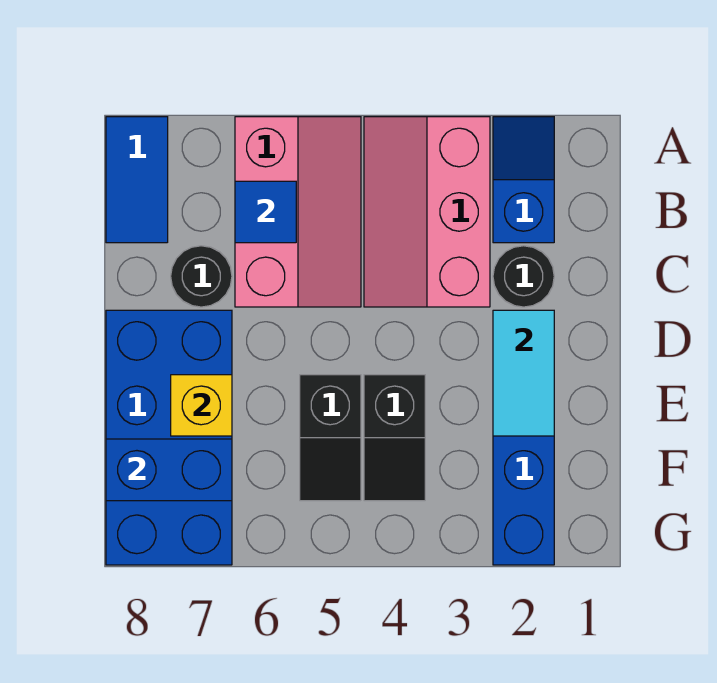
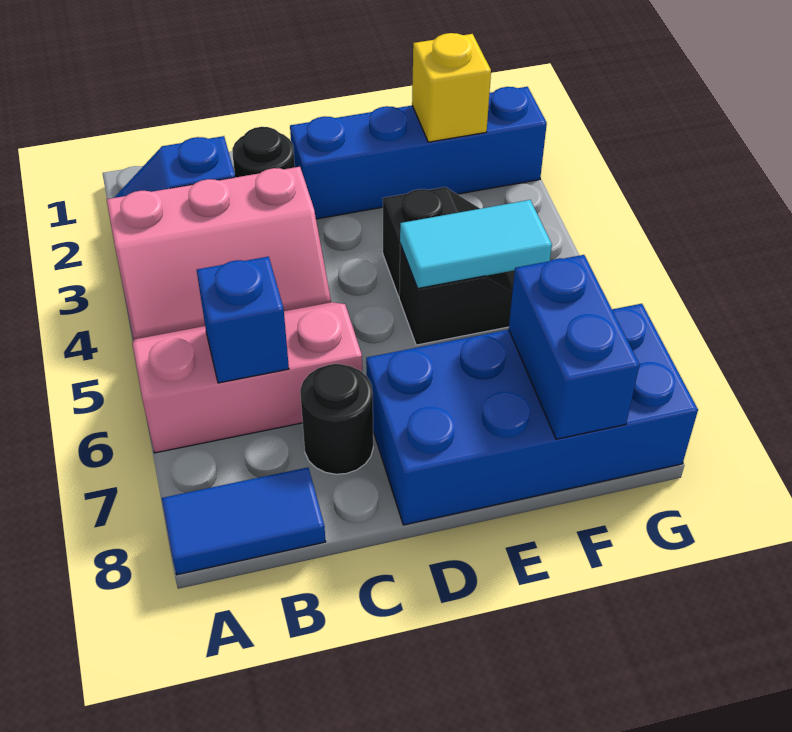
blue tile B6 level 2 -> blue brick B6 level 2
cyan tile D2:E2 level 2 -> cyan tile E5:F5 level 2
yellow brick E7 level 2 -> yellow brick F2 level 2

